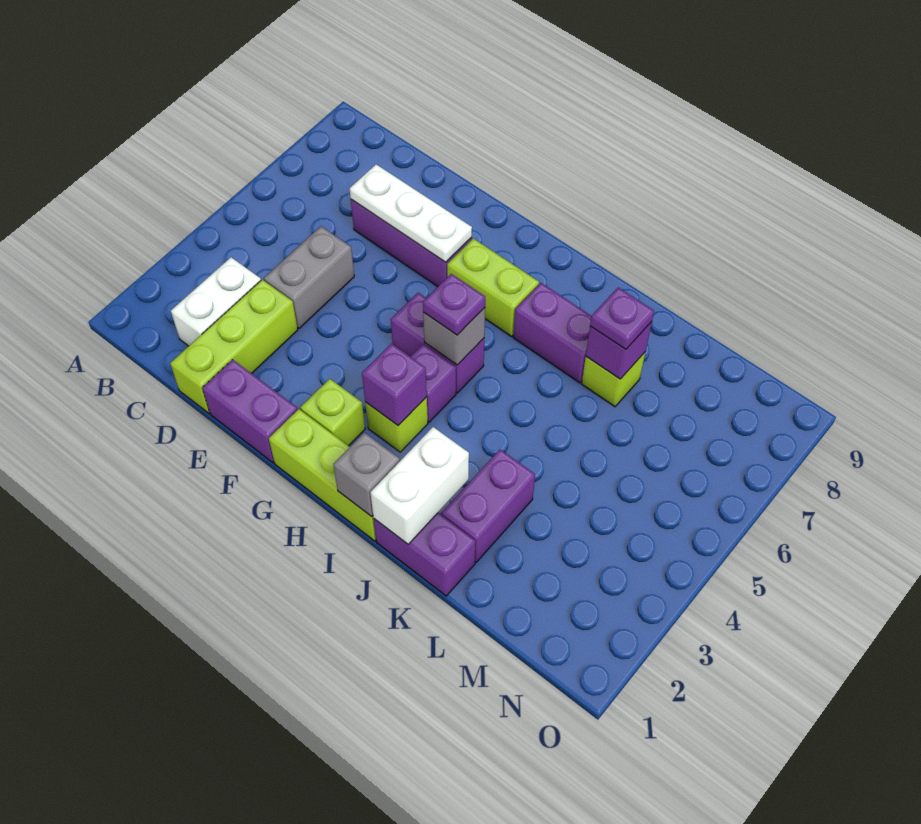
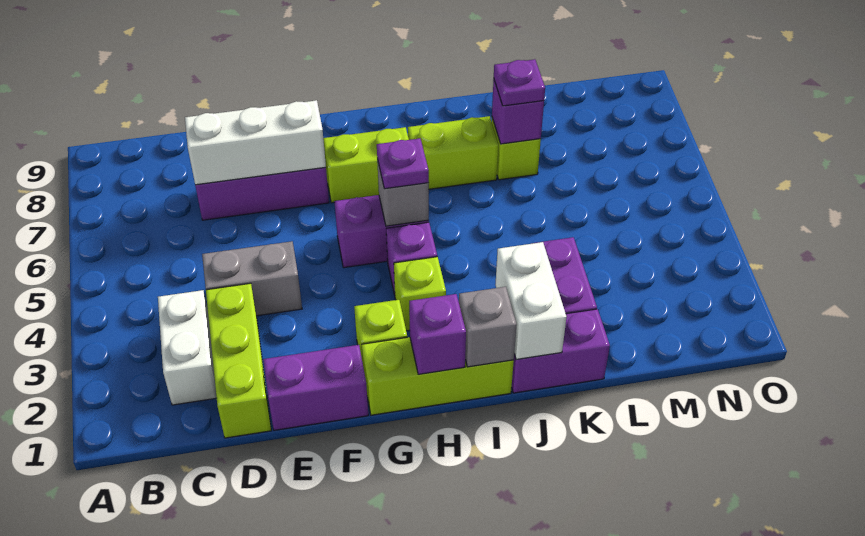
grey brick D4:D5 level 1 -> grey brick D4:E4 level 1
white plate D7:F7 level 2 -> white brick D7:F7 level 2
purple brick H3 level 2 -> purple brick H1 level 2
purple brick I7:J7 level 1 -> lime brick I7:J7 level 1

